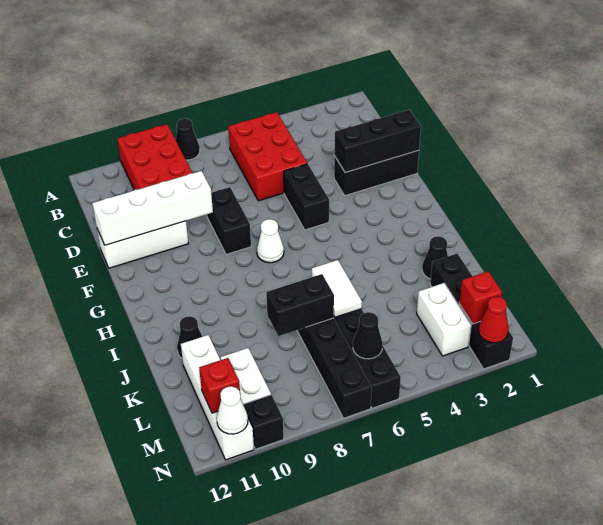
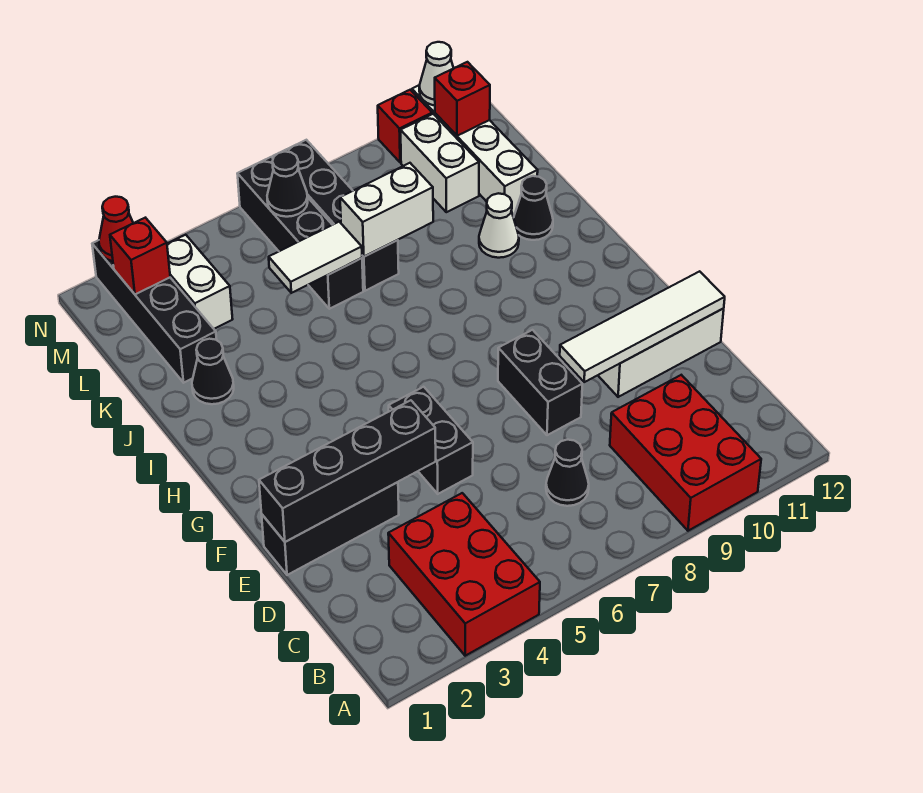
black cone A8 level 1 -> black cone C7 level 1
red brick B5:D6 level 1 -> red brick A3:C4 level 1
black brick E1:E3 level 2 -> black brick E1:E4 level 2
white brick E9:E12 level 2 -> white tile E9:E12 level 2
white cone G7 level 1 -> white cone J10 level 1
white tile J6:K6 level 2 -> white tile K5:K6 level 2
black brick K7:K8 level 2 -> white brick K7:K8 level 2
black brick N10 level 1 -> red brick N10 level 1

